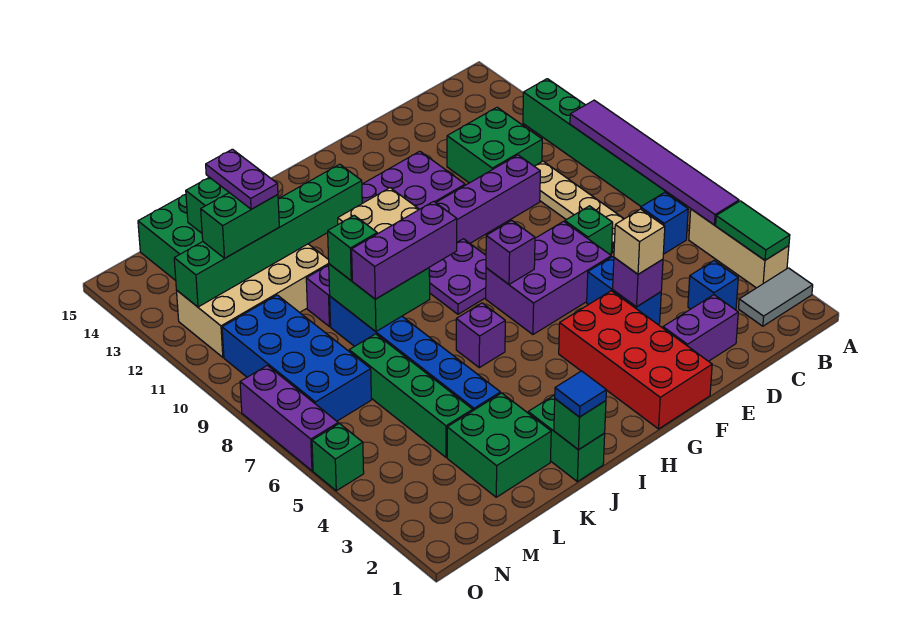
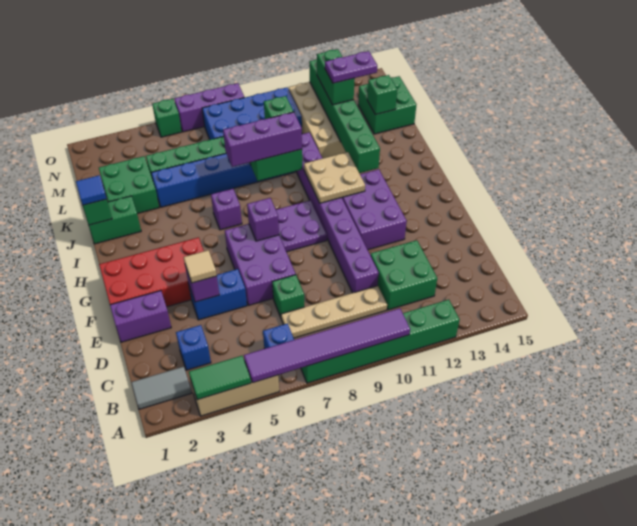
grey tile A2:B2 level 1 -> grey tile B1:B2 level 1
purple brick D2:E2 level 1 -> purple brick E1:E2 level 1
tan brick E4 level 3 -> tan tile E4 level 3
purple brick I8:K8 level 3 -> purple brick J7:J9 level 3

